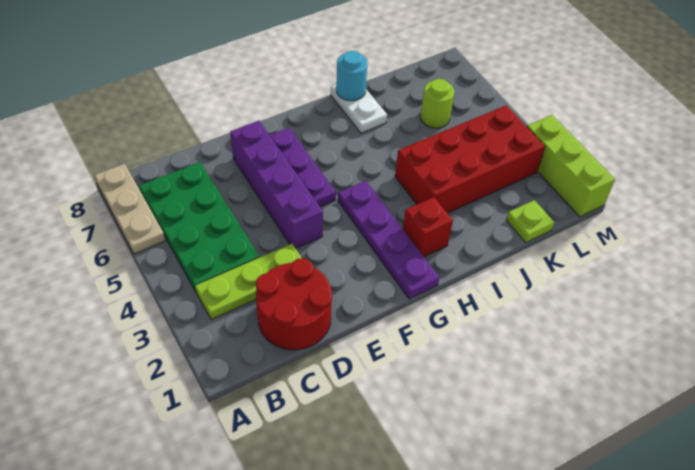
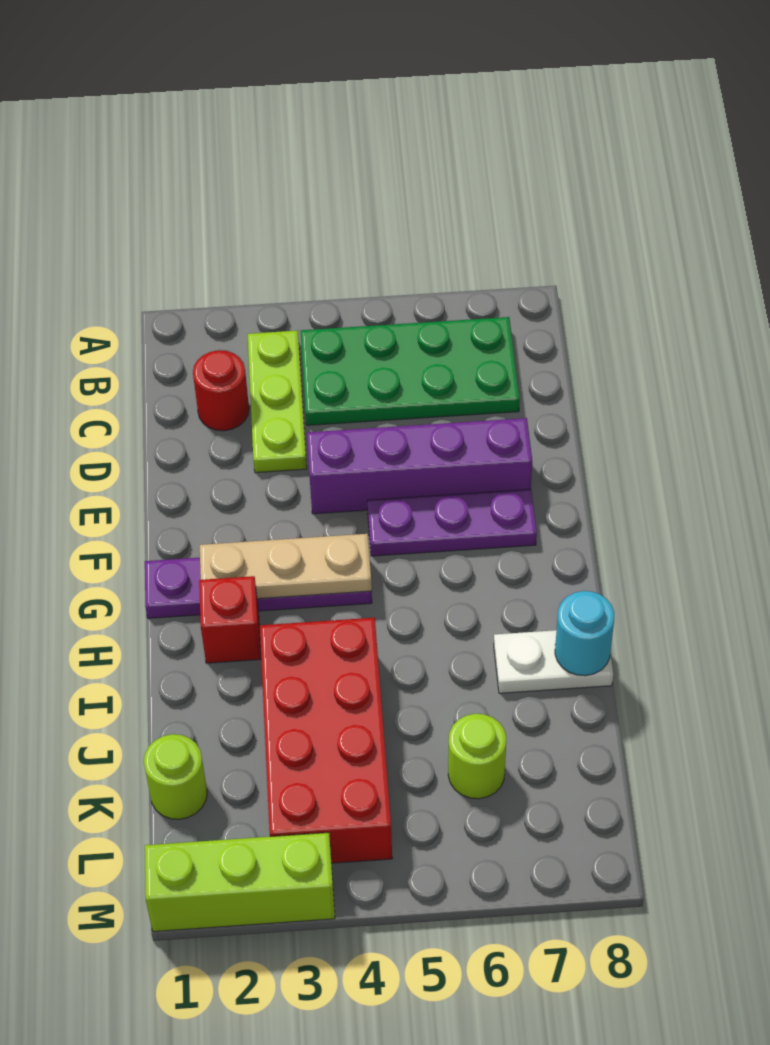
tan plate A6:A8 level 1 -> tan plate G2:G4 level 2
red round brick C1:D2 level 1 -> red round brick C2 level 1
lime plate K1 level 1 -> lime round brick K1 level 1

